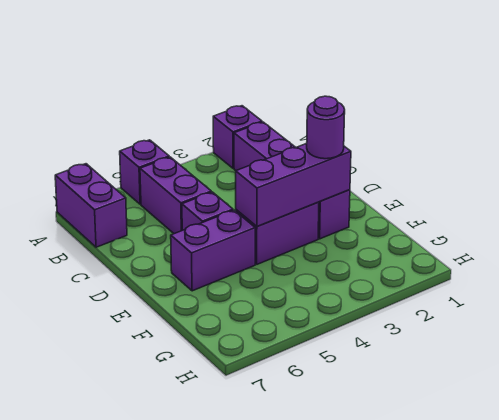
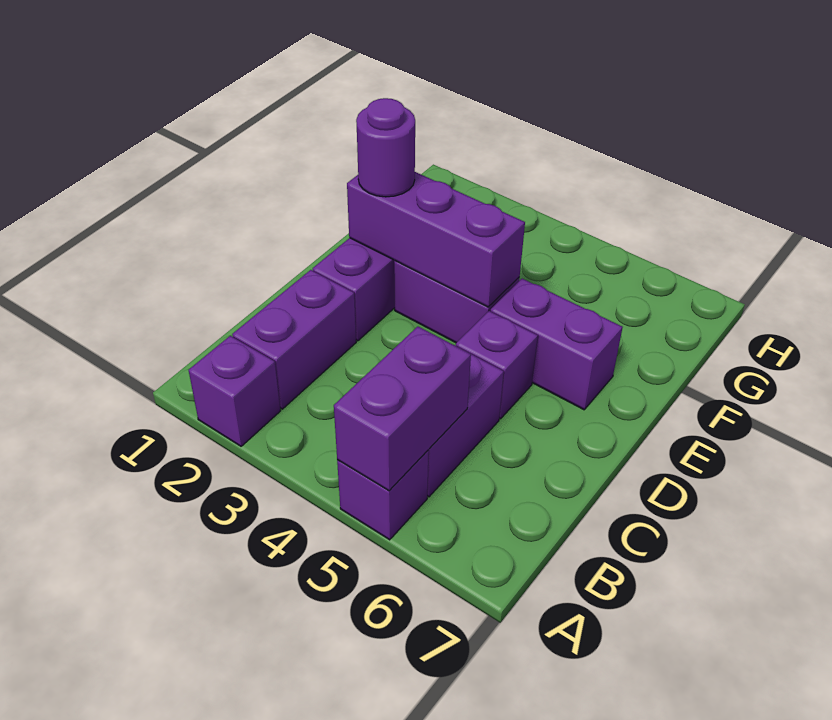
purple brick A7:B7 level 1 -> purple brick A5:B5 level 2

